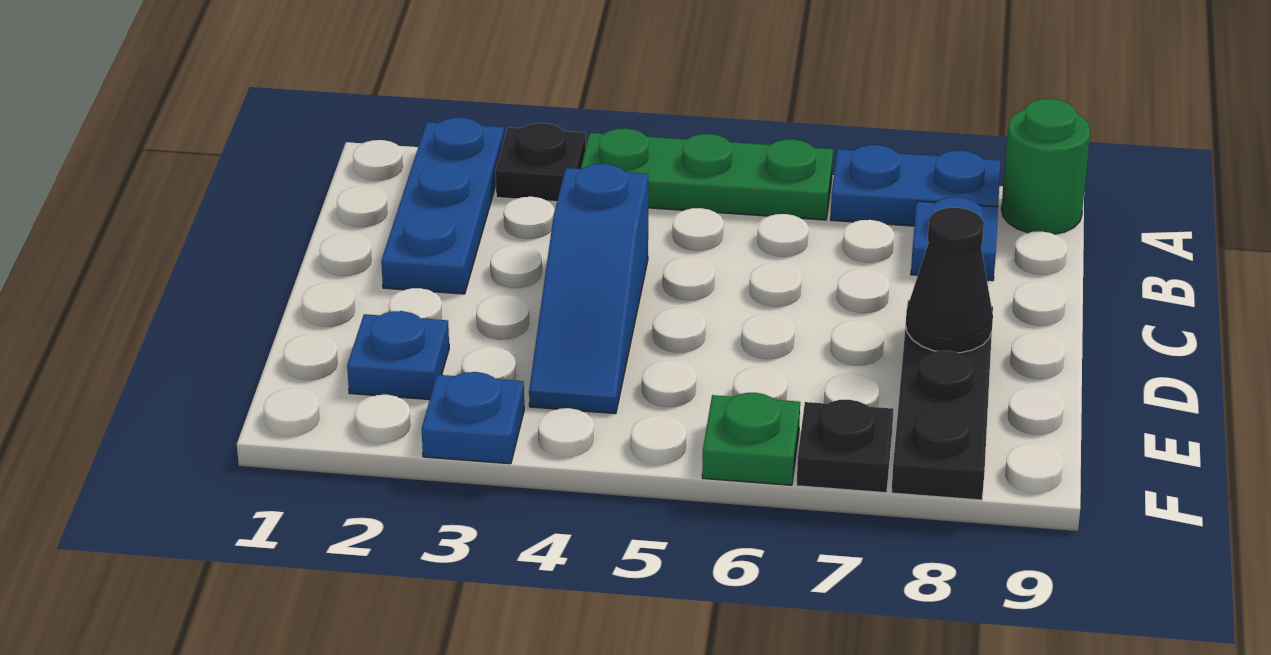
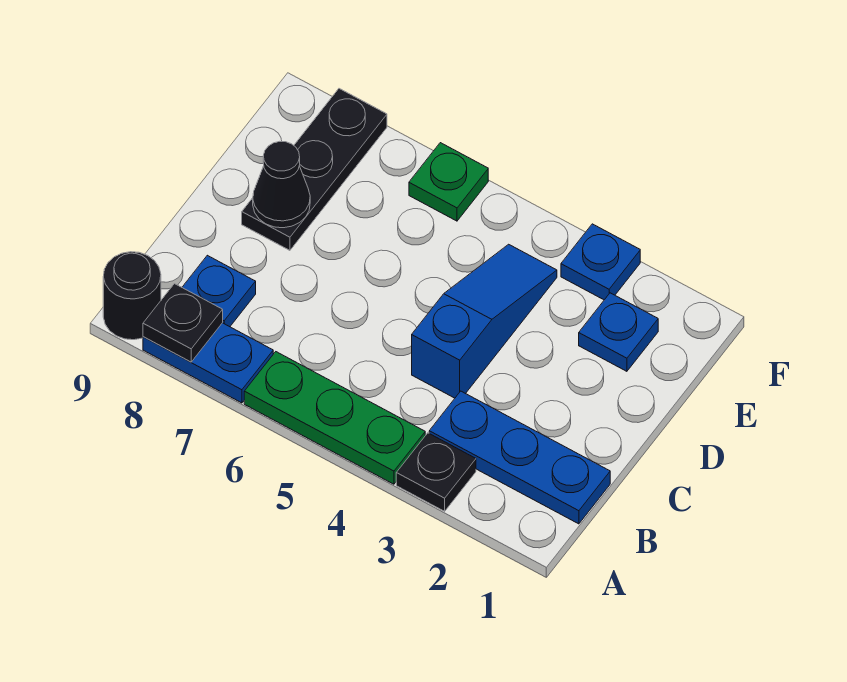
blue plate A2:C2 level 1 -> blue plate B1:B3 level 1
green round brick A9 level 1 -> black round brick A9 level 1
black plate F7 level 1 -> black plate A8 level 2

